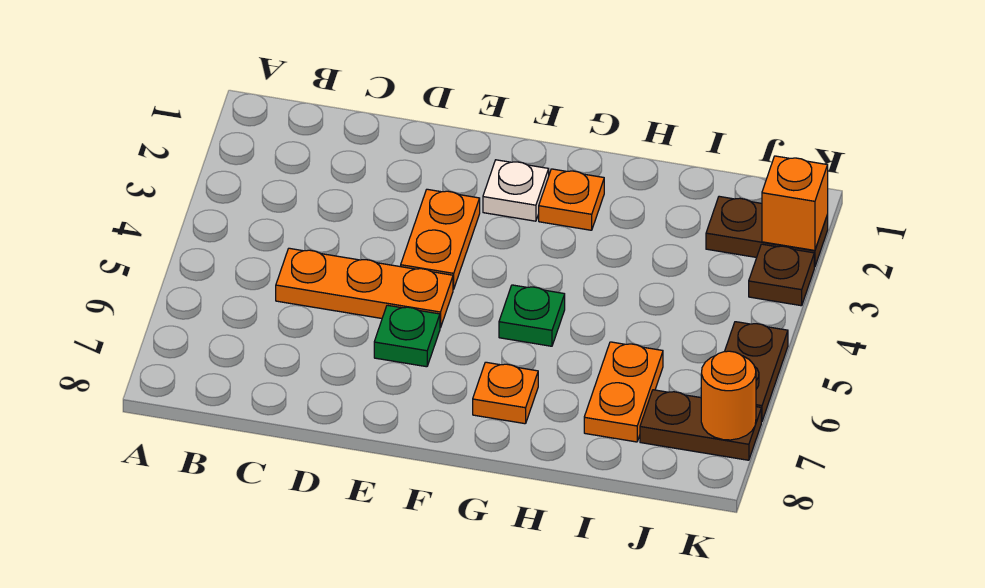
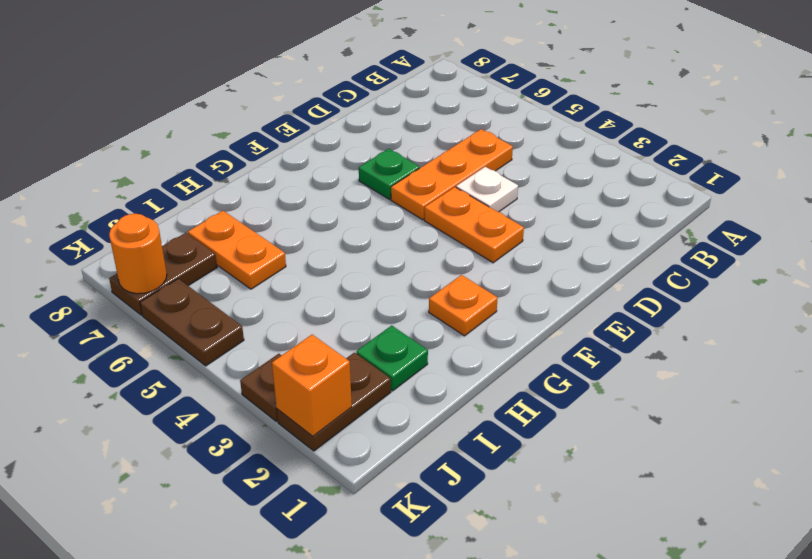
white plate F2 level 1 -> white plate D4 level 1
green plate G5 level 1 -> green plate I2 level 1
orange plate G7 level 1 -> none

